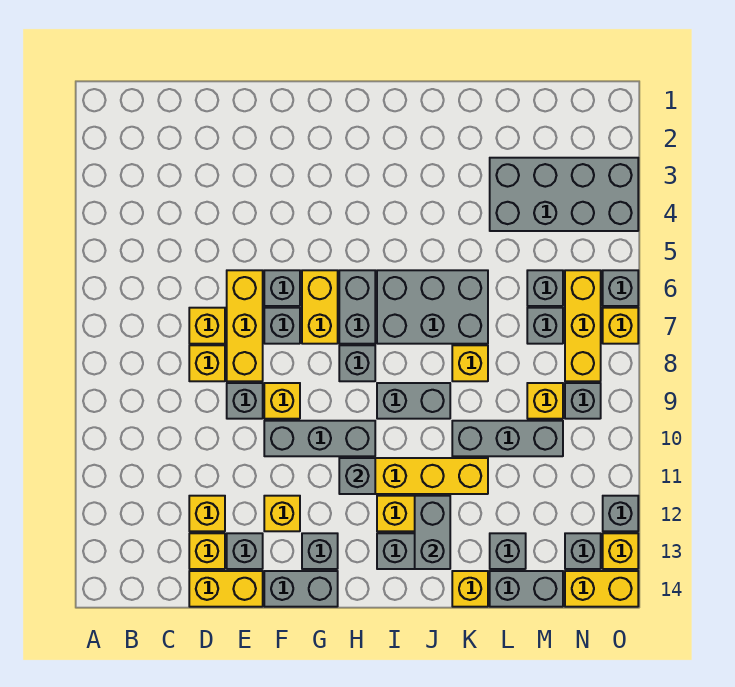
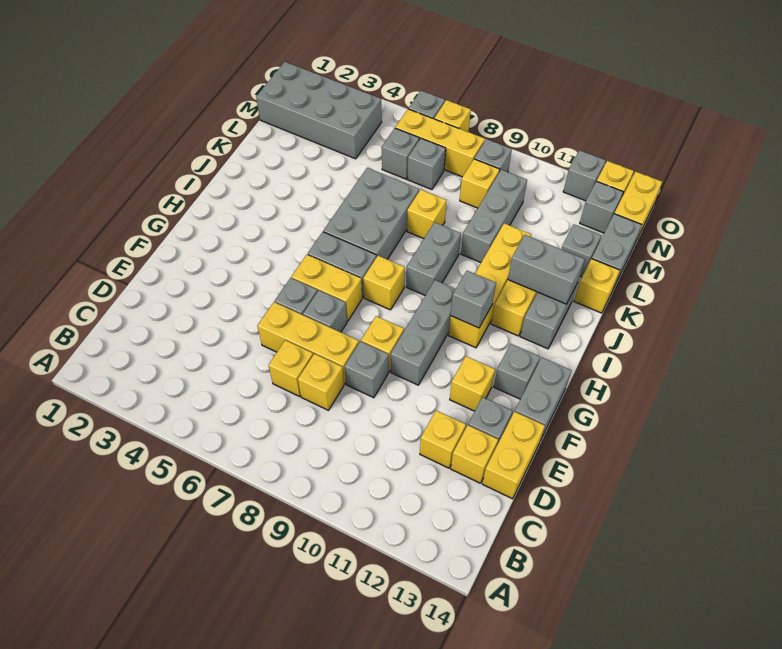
grey brick H8 level 1 -> yellow brick H8 level 1
grey brick L3:O4 level 1 -> grey brick M1:N4 level 1

